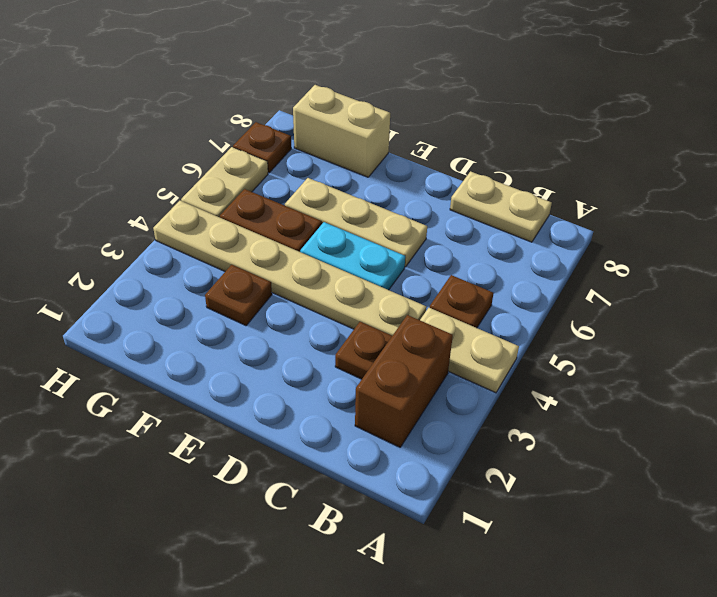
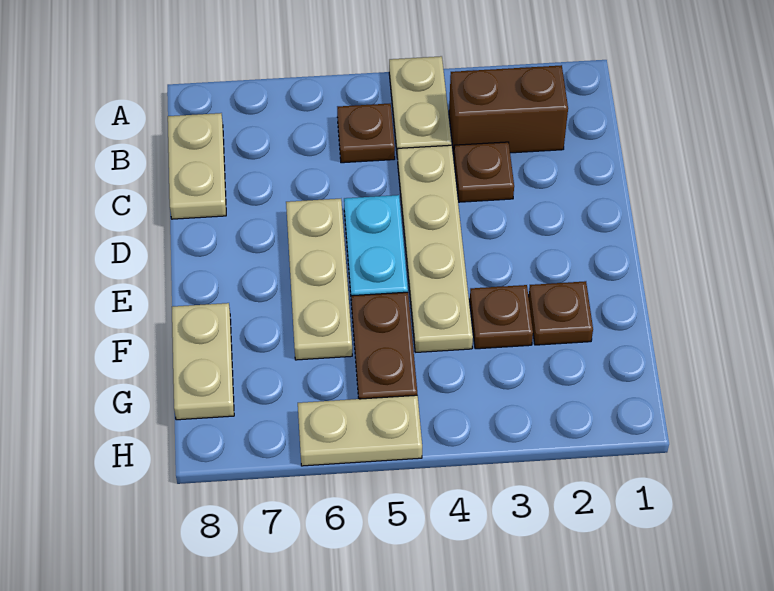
tan plate C4:H4 level 1 -> tan plate C4:F4 level 1
tan brick F8:G8 level 1 -> tan plate F8:G8 level 1
brown plate H7 level 1 -> brown plate F2 level 1

